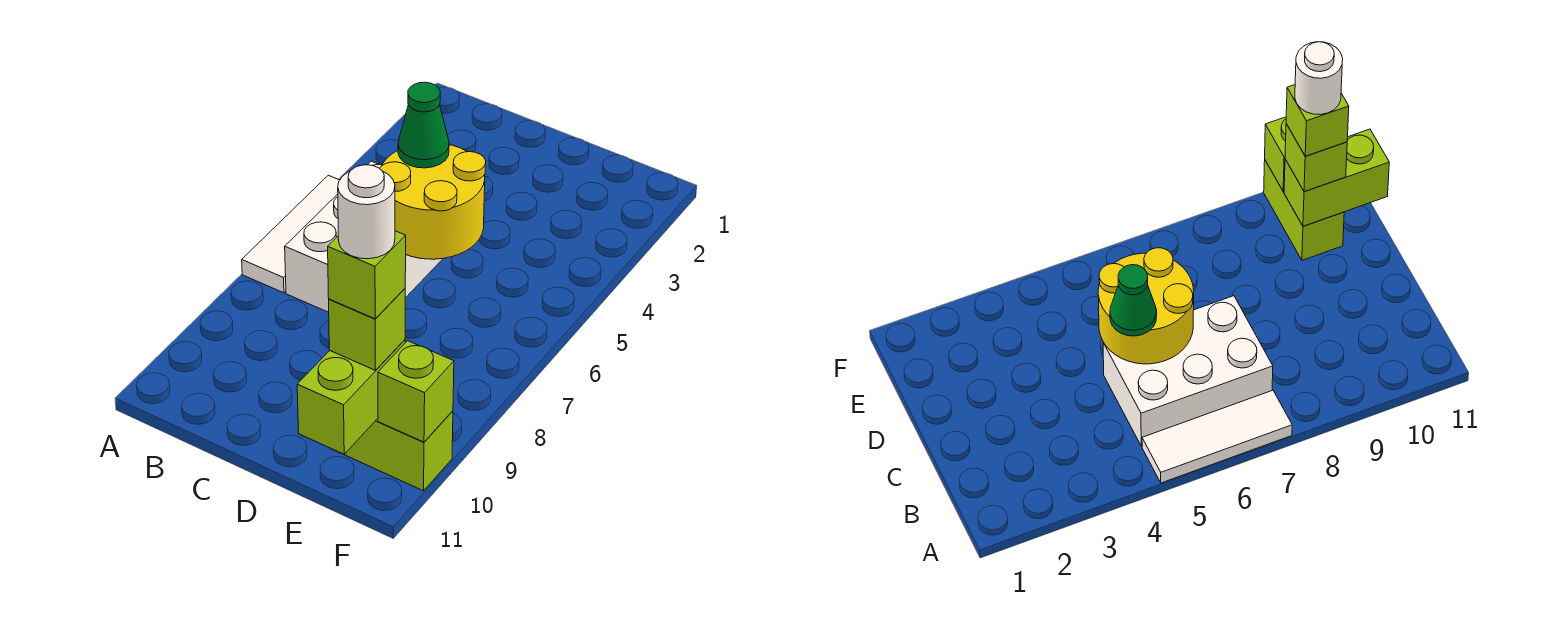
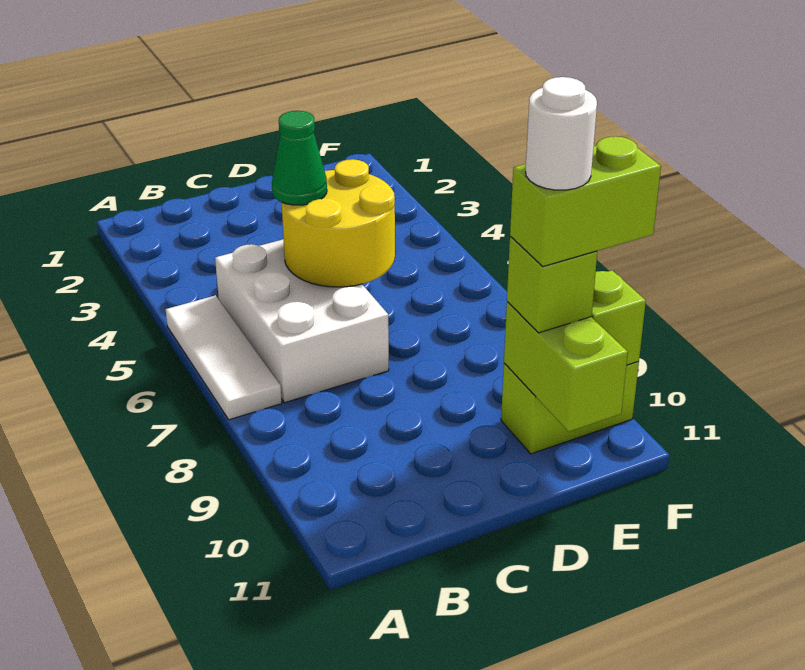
lime brick E10 level 4 -> lime brick E10:F10 level 4

